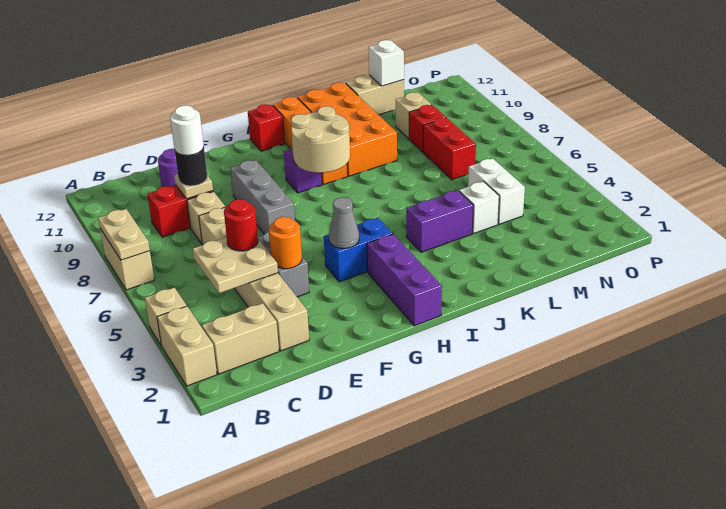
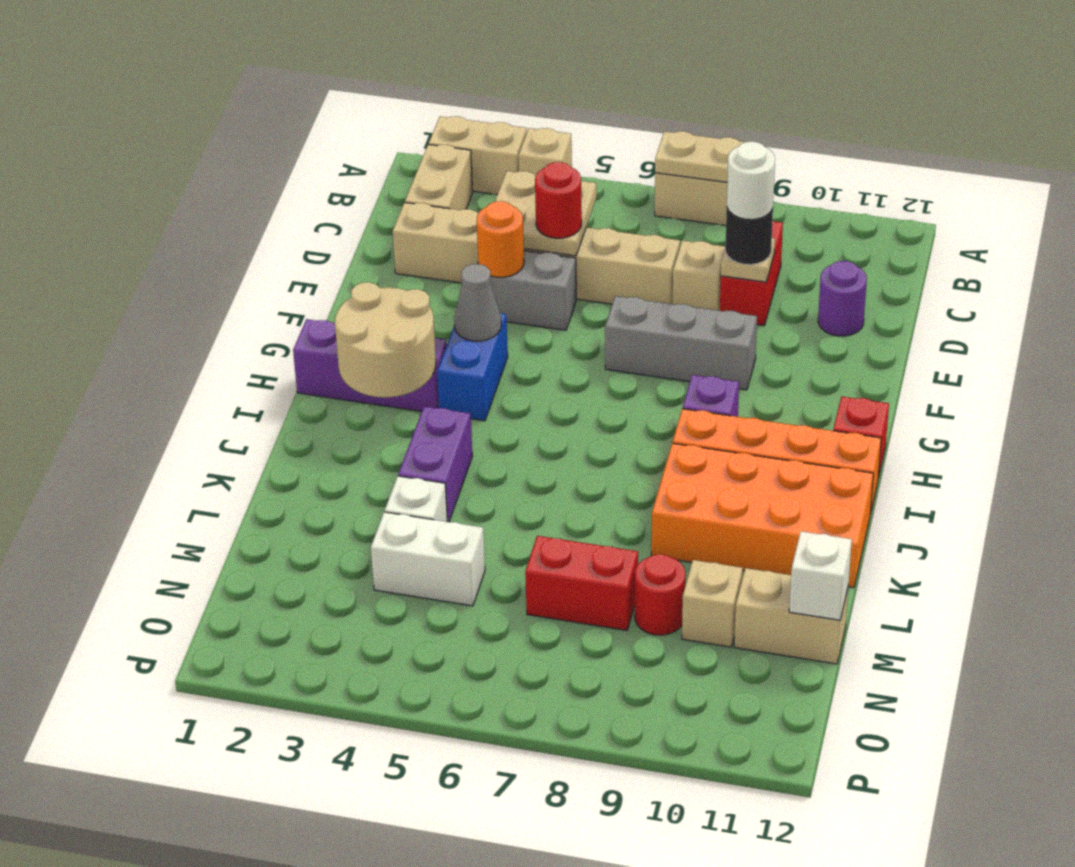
tan round brick H8:I9 level 2 -> tan round brick H2:I3 level 2
tan brick L12:M12 level 1 -> tan brick M11:M12 level 1
red brick M9 level 1 -> red round brick M9 level 1

